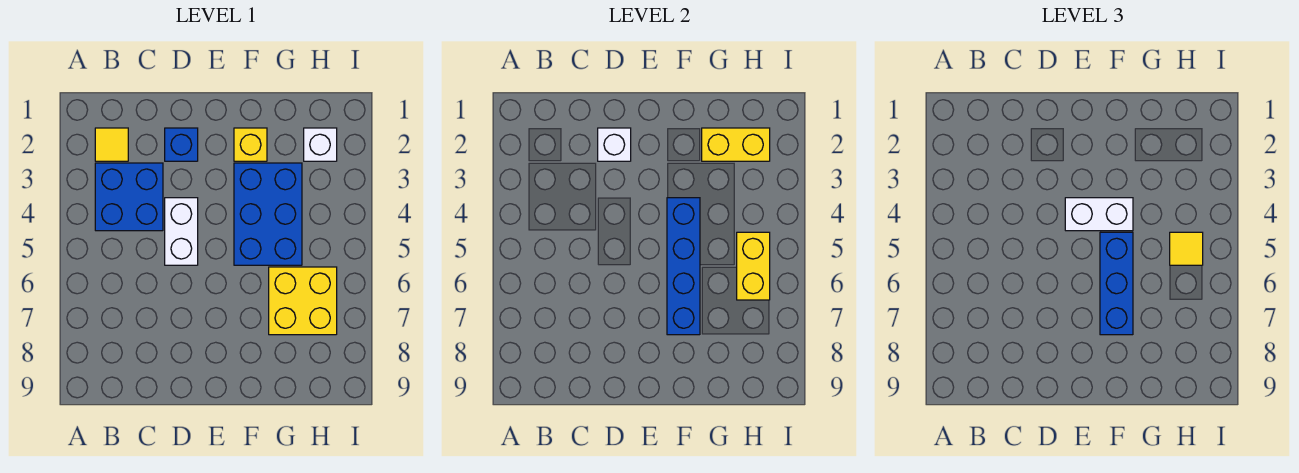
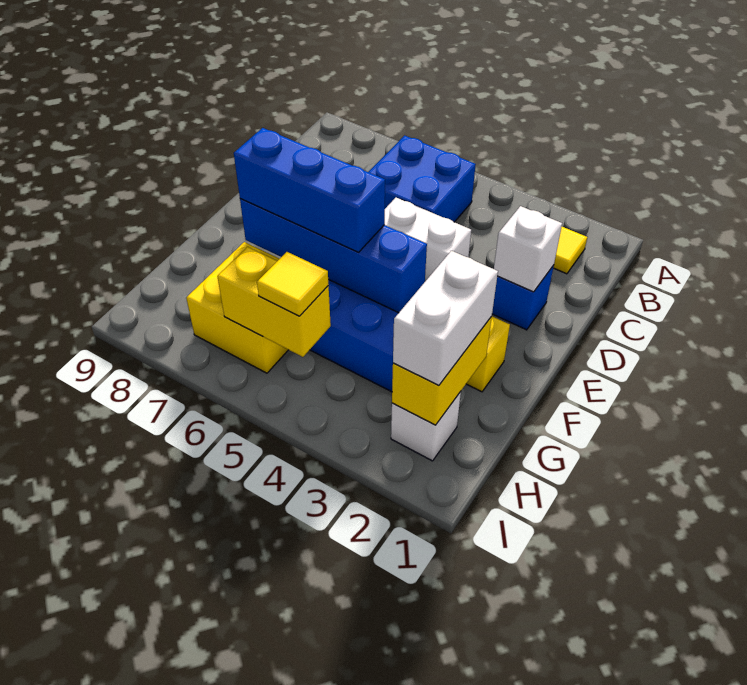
blue brick B3:C4 level 1 -> blue brick B5:C6 level 1
white brick E4:F4 level 3 -> white brick G2:H2 level 3

